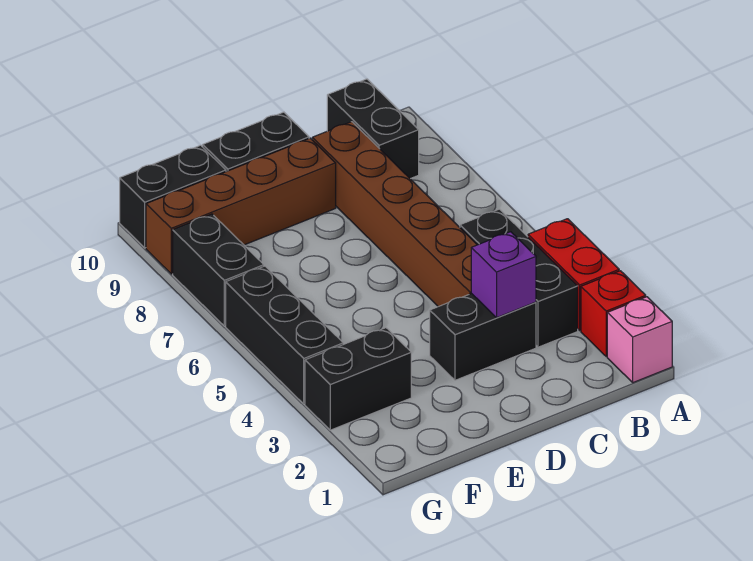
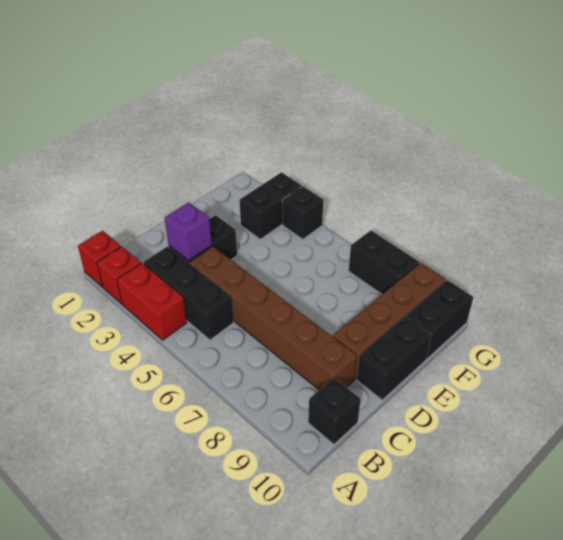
pink brick A1 level 1 -> red brick A1 level 1
black brick B9:B10 level 1 -> black brick B10 level 1
black brick G4:G6 level 1 -> black brick G4 level 1

